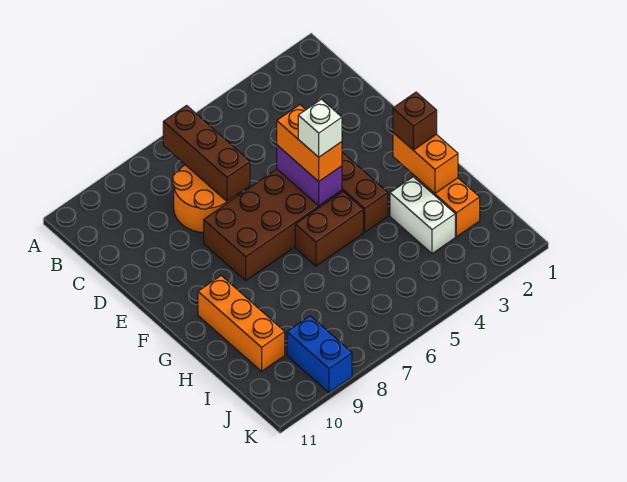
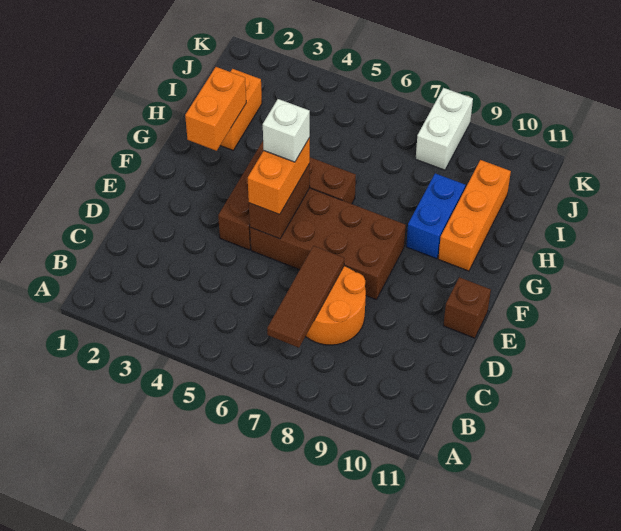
brown brick B7:D7 level 2 -> brown tile B7:D7 level 2
purple brick E5:F5 level 2 -> brown brick E5:F5 level 2
brown brick G2 level 3 -> brown brick E11 level 1
white brick H3:I3 level 1 -> white brick J8:K8 level 1
blue brick J9:K9 level 1 -> blue brick G9:H9 level 1

